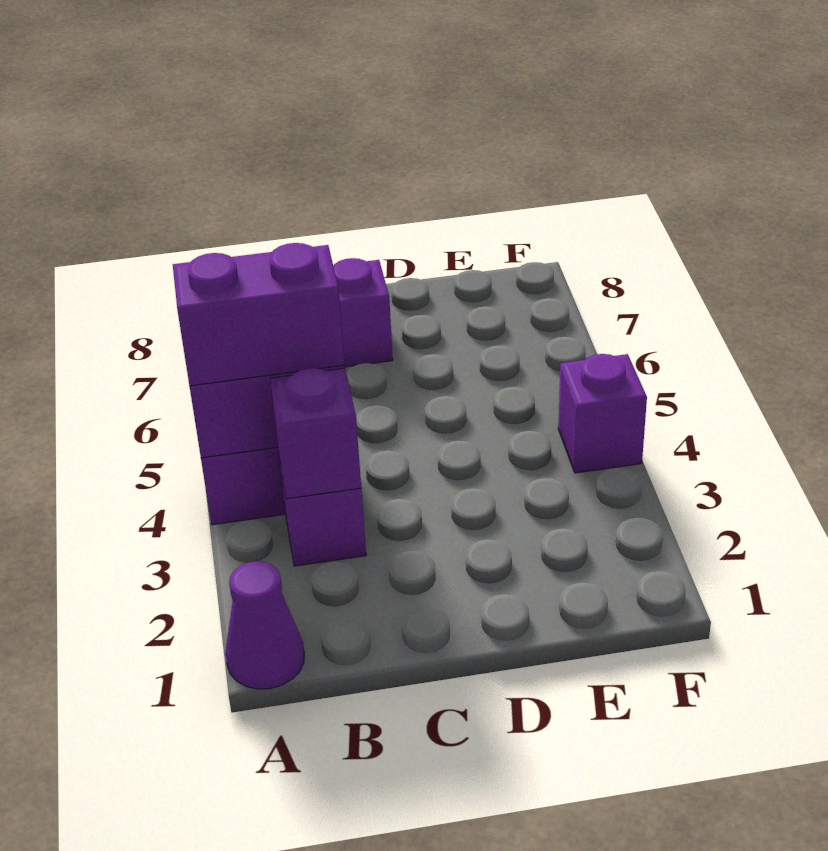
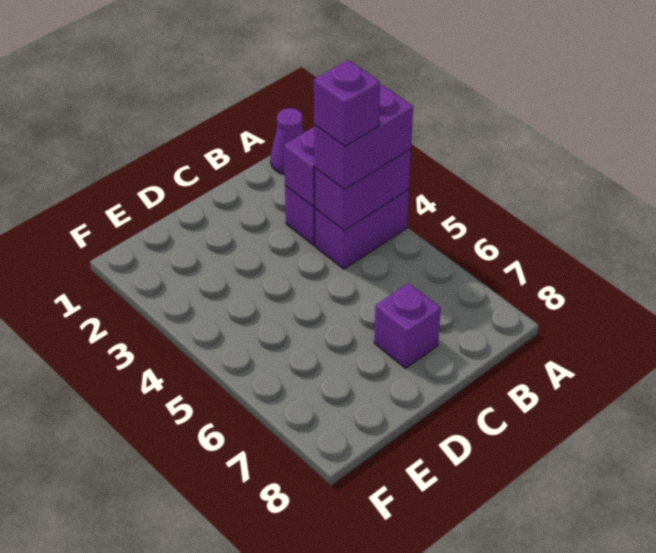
purple brick F4 level 1 -> purple brick B4 level 4

